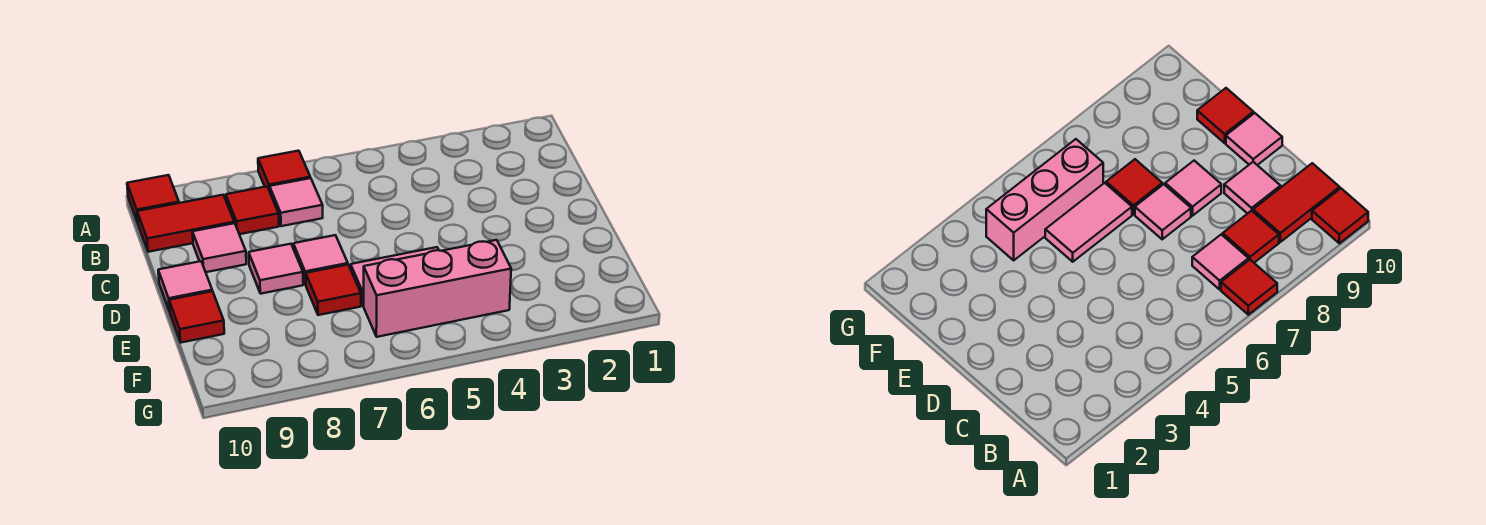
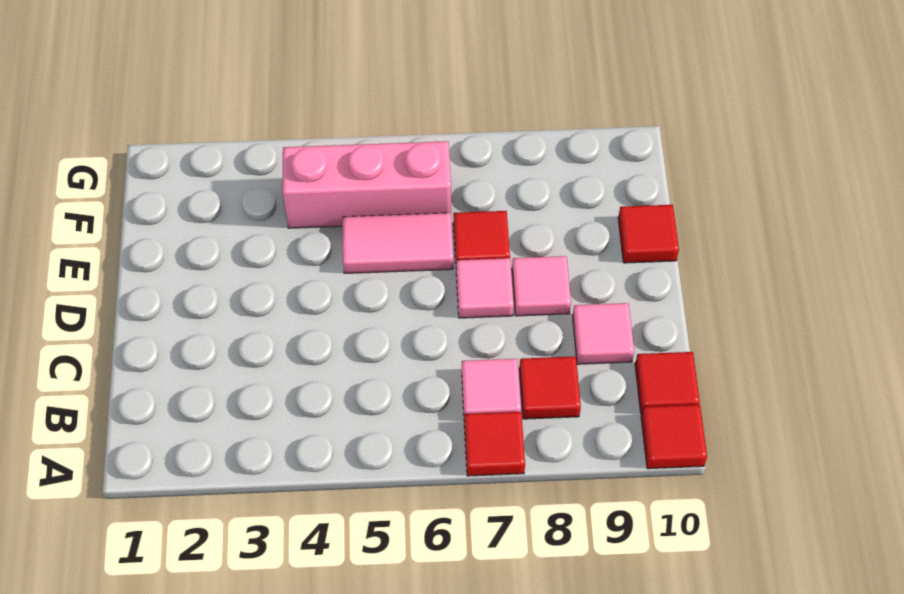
red tile B9:B10 level 1 -> red tile B10 level 1
pink tile D10 level 1 -> none

